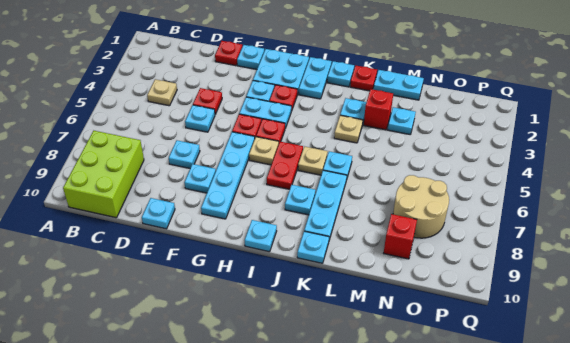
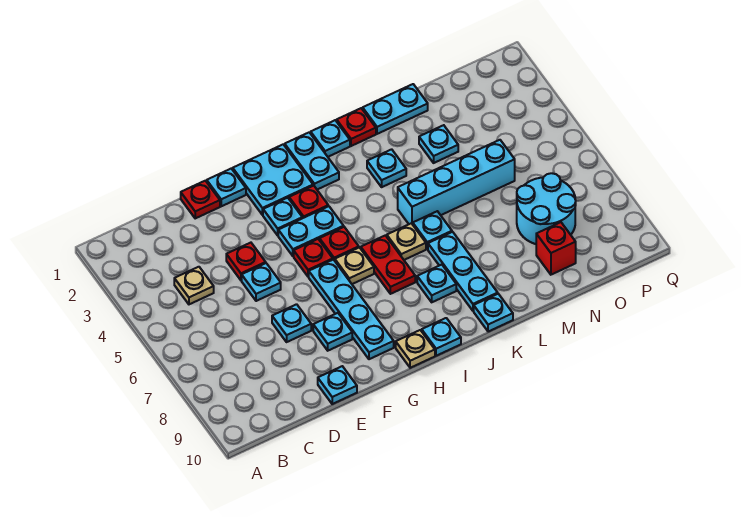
lime brick B8:C10 level 1 -> none
tan plate K4 level 1 -> tan plate H10 level 1
none -> cyan brick K5:N5 level 1
red brick L3 level 1 -> none
tan round brick N7:O8 level 1 -> cyan round brick N7:O8 level 1

